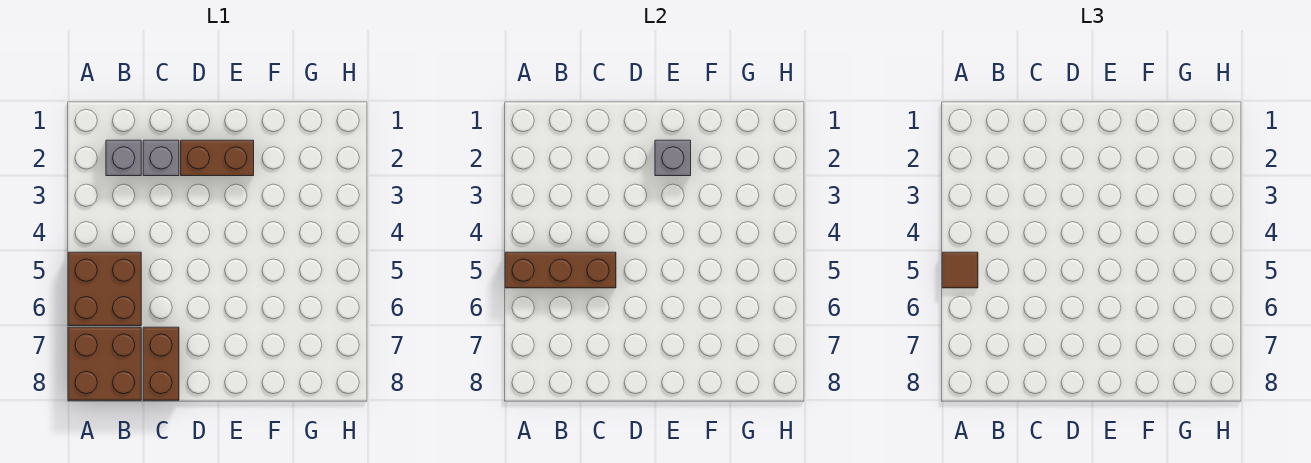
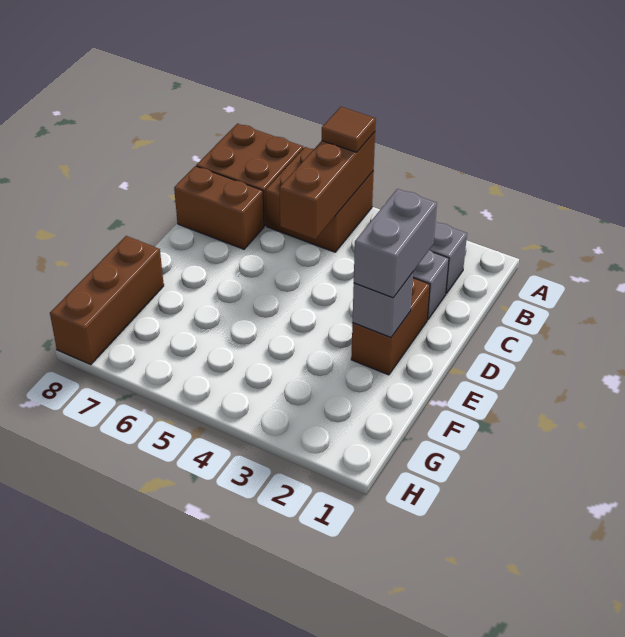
none -> grey brick D2:E2 level 3
none -> brown brick F8:H8 level 1

